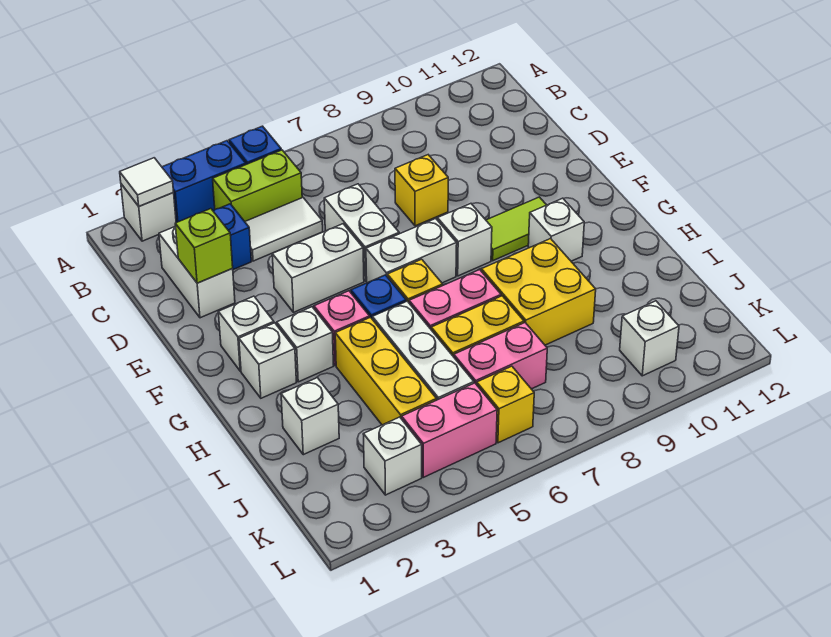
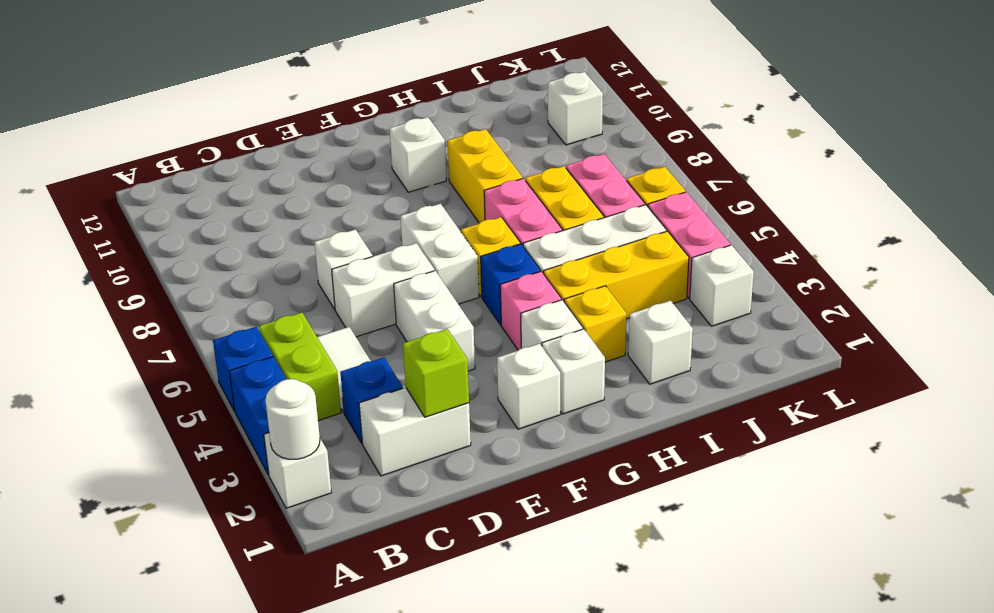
white tile A2 level 2 -> white round brick A2 level 2
yellow brick D8 level 1 -> yellow brick H3 level 1
white brick F8 level 1 -> white brick D7 level 1
lime tile F9:F10 level 1 -> none
yellow brick H8:I9 level 1 -> yellow brick H8:H9 level 1

